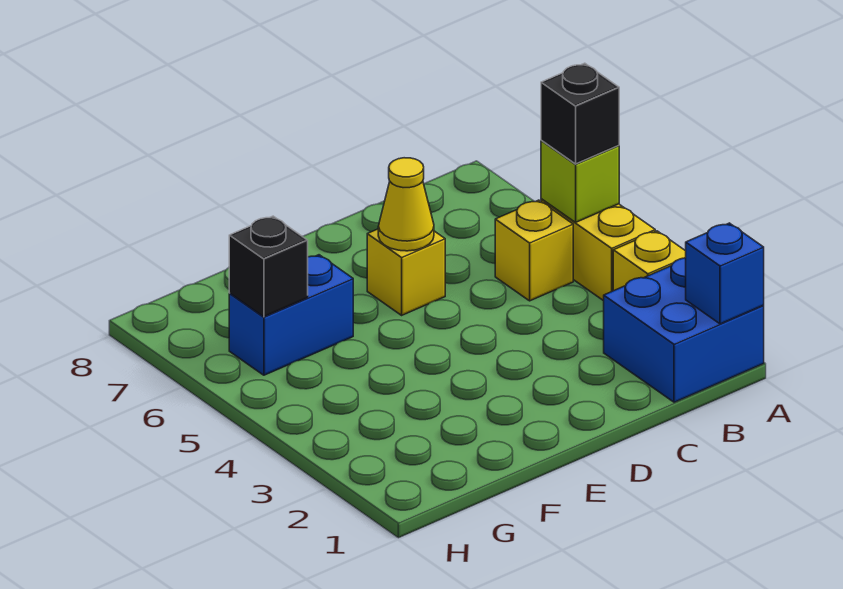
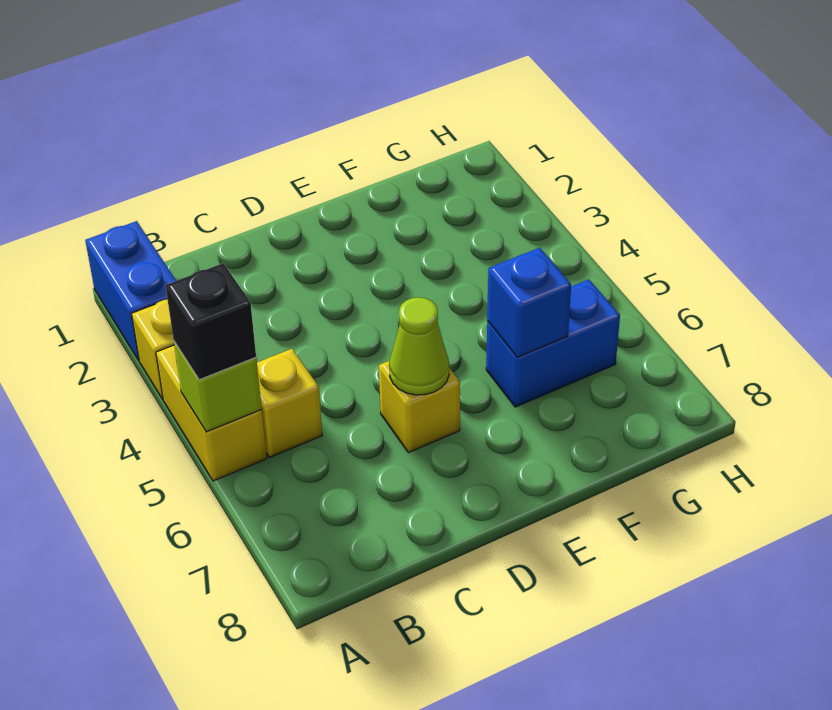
blue brick A1:B2 level 1 -> blue brick A1:A2 level 1
blue brick A1 level 2 -> blue brick F6 level 2
yellow cone D6 level 2 -> lime cone D6 level 2
black brick G6 level 2 -> none

